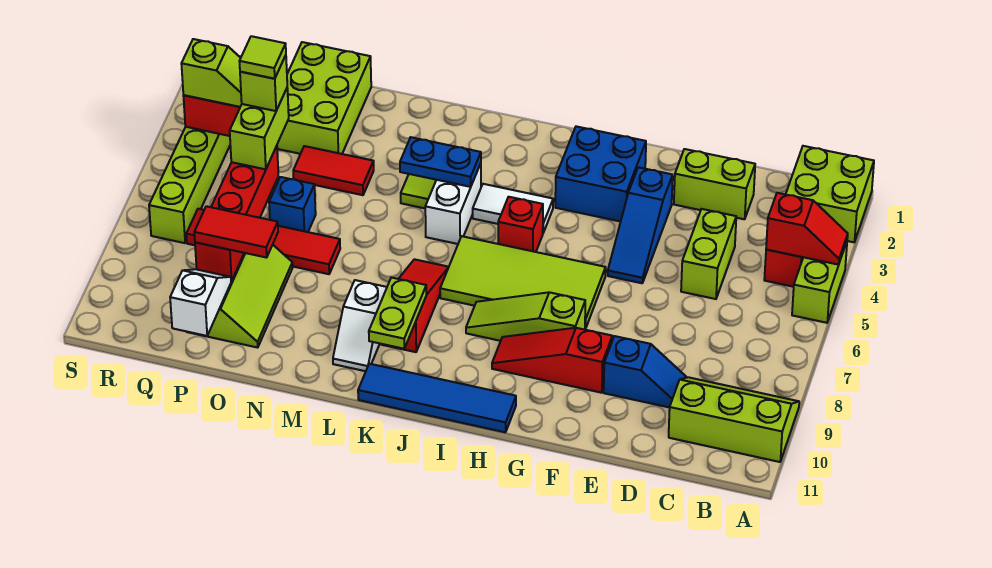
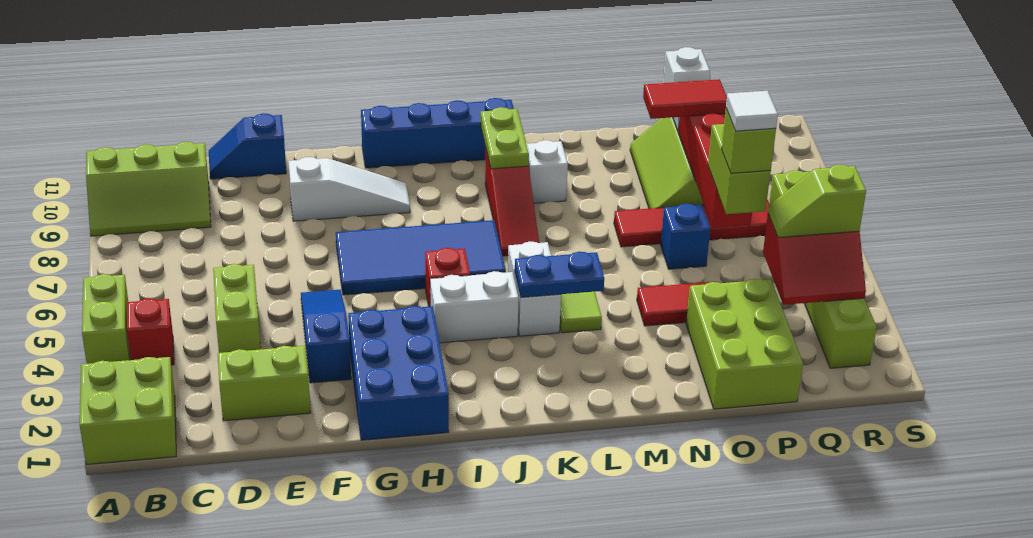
red slope A4:B4 level 2 top B -> none
blue slope D9:E9 level 1 top E -> blue slope D11:E11 level 1 top E
red slope F9:H9 level 1 top F -> white slope F9:H9 level 1 top F
blue brick G2:H3 level 1 -> blue brick G1:H3 level 1
lime tile G6:J7 level 1 -> blue tile G6:J7 level 1
lime slope G8:I8 level 1 top G -> none
blue tile H11:K11 level 1 -> blue brick H11:K11 level 1
white tile I4:J4 level 1 -> white brick I4:J4 level 1
lime tile P5 level 5 -> white tile P5 level 5

